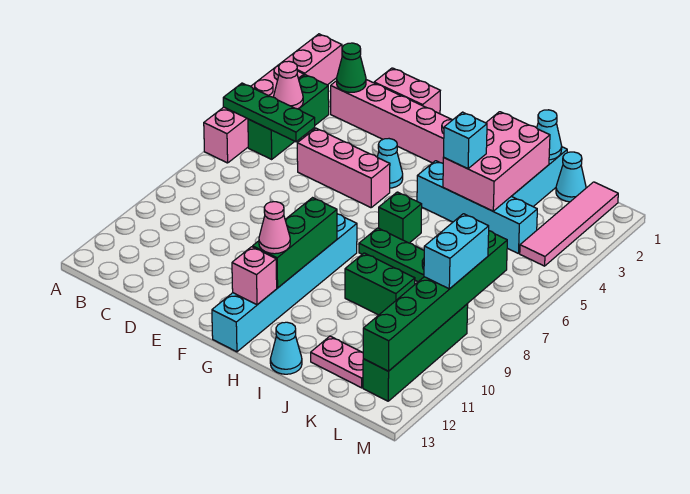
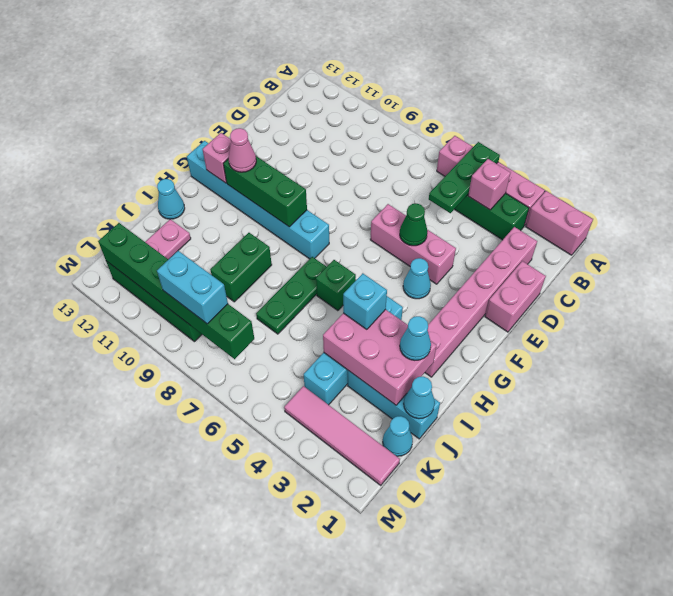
pink cone B4 level 2 -> pink brick B4 level 2
green cone C2 level 2 -> green cone E5 level 2
pink brick D5:F5 level 1 -> pink brick E4:E6 level 1
none -> cyan cone I2 level 3

